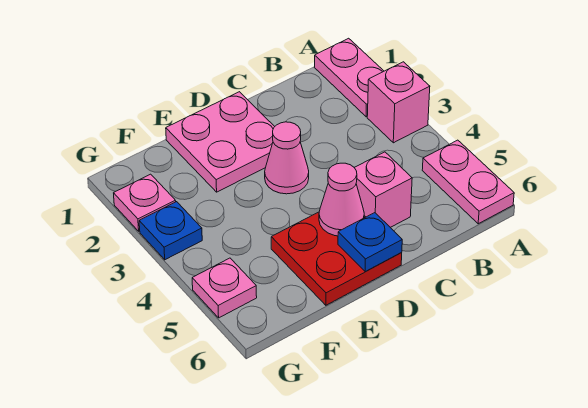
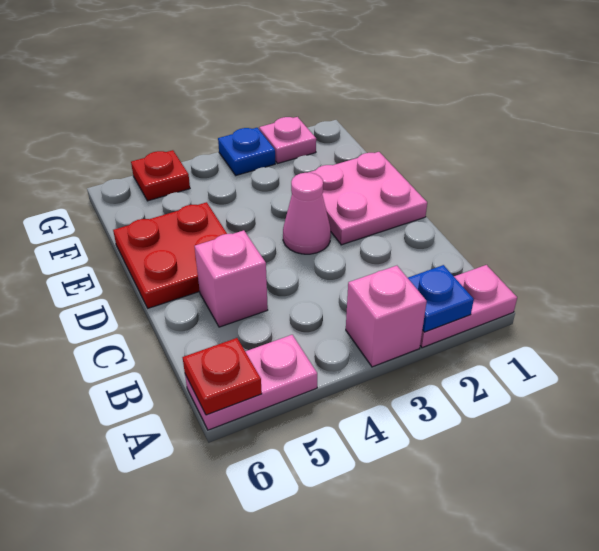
none -> red plate A6 level 2
pink cone D5 level 2 -> none
blue plate D6 level 2 -> blue plate A2 level 2
pink plate G5 level 1 -> red plate G5 level 1

